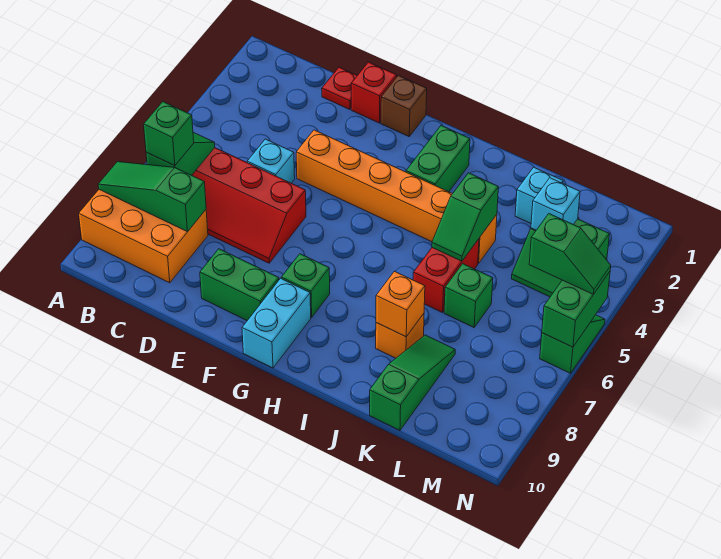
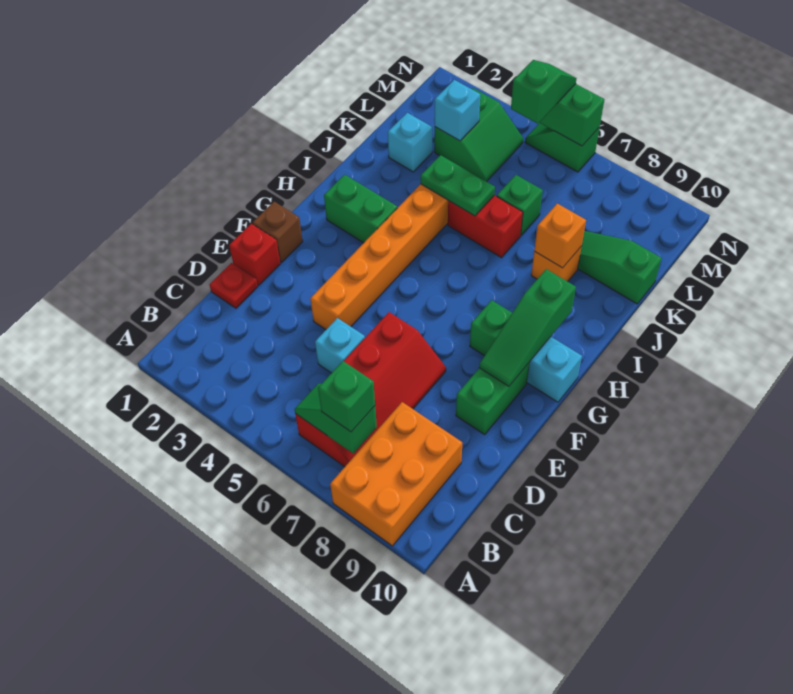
green slope A8:C8 level 2 top C -> green slope F9:H9 level 2 top H
green slope J4:J5 level 2 top 4 -> green plate J4:J5 level 2

